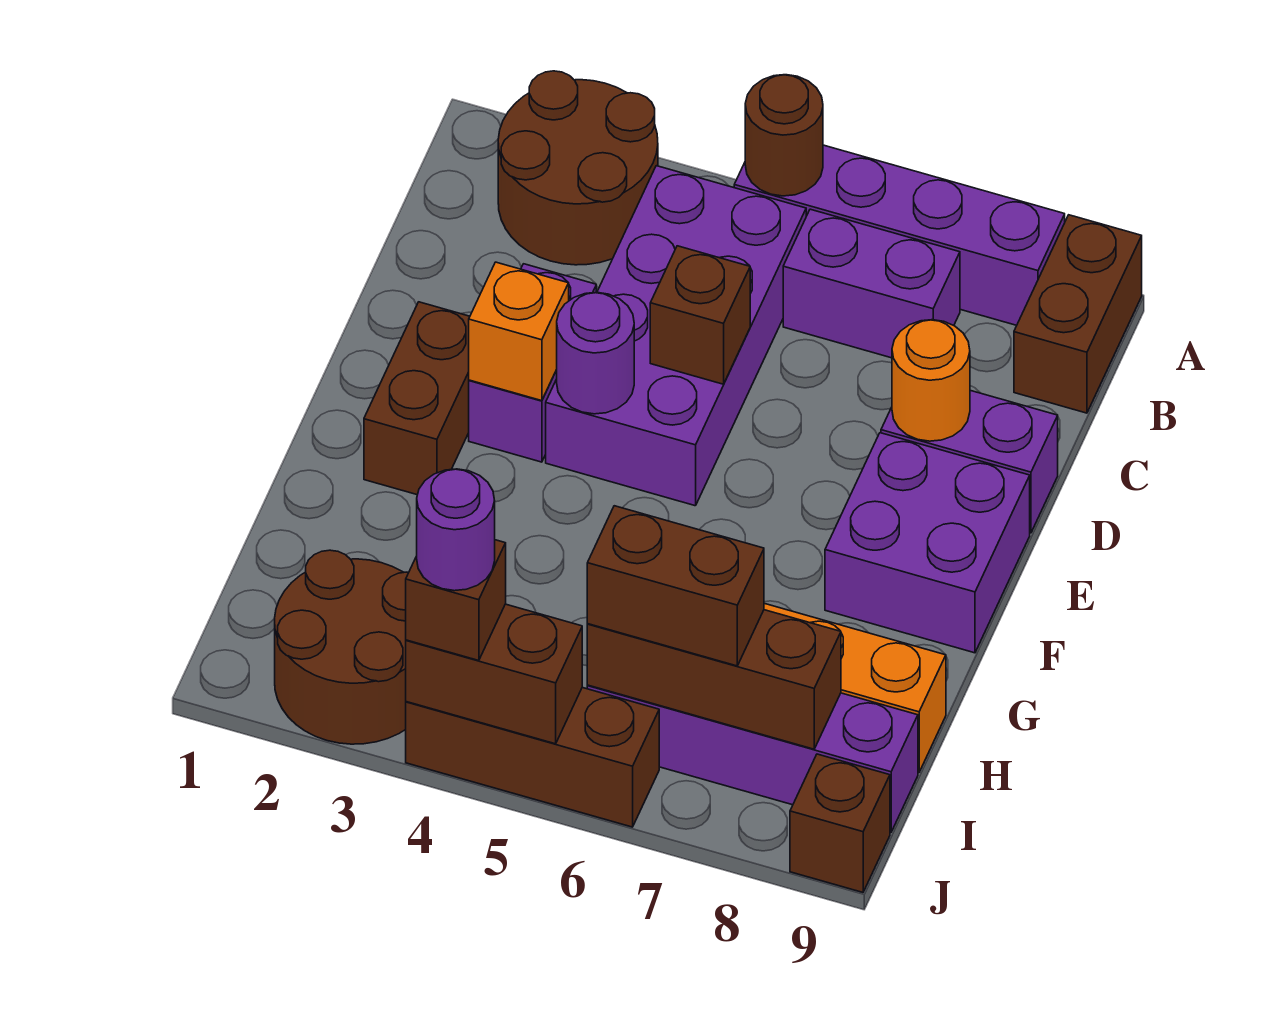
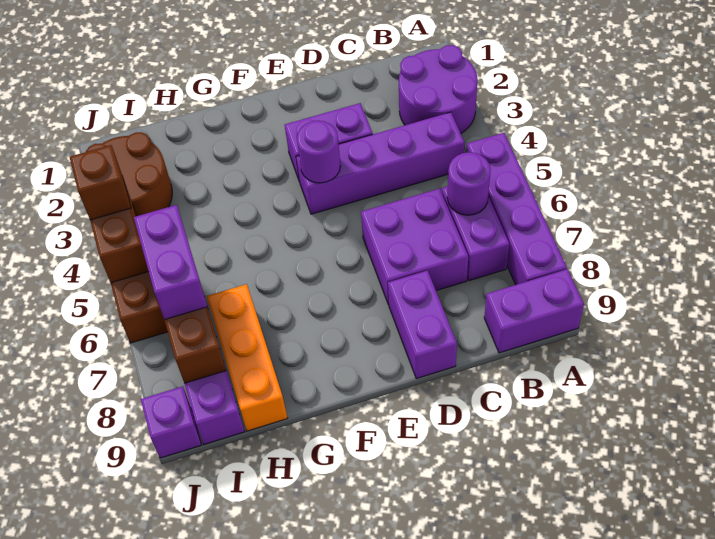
brown round brick A2:B3 level 1 -> purple round brick A2:B3 level 1
brown round brick A5 level 2 -> none
brown brick A9:B9 level 1 -> purple brick A9:B9 level 1
purple brick B4:E5 level 1 -> purple brick B4:E4 level 1
brown brick D5 level 2 -> none
orange round brick D8 level 2 -> none
brown brick E2:F2 level 1 -> none
orange brick E3 level 2 -> none
purple brick E8:F9 level 1 -> purple brick C6:D7 level 1
brown brick I6:I7 level 3 -> purple brick I6:I7 level 3
purple round brick J4 level 4 -> purple round brick B6 level 2
brown brick J9 level 1 -> purple brick J9 level 1

